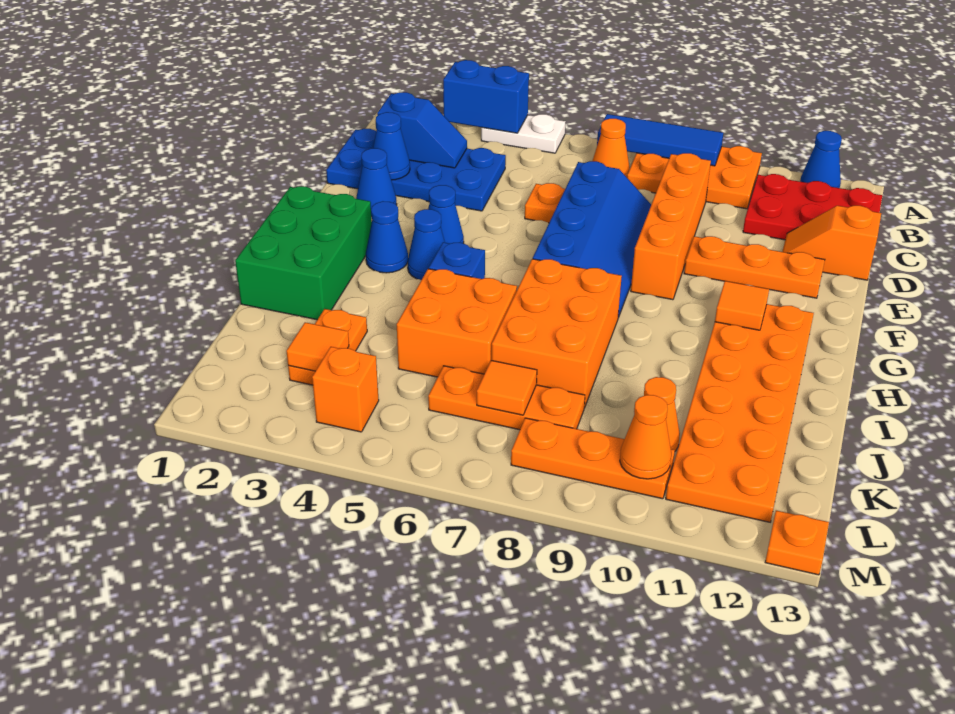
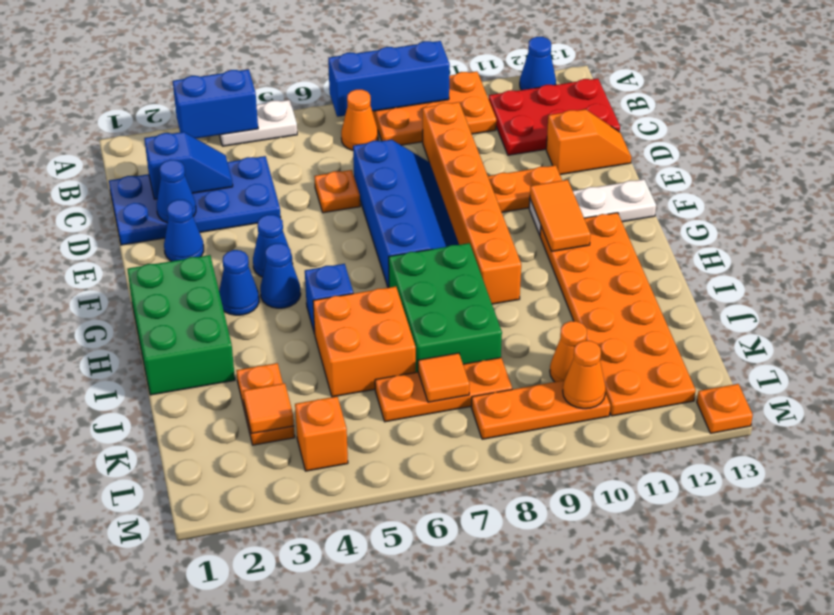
blue tile A7:A9 level 2 -> blue brick A7:A9 level 2
orange brick C9:F9 level 1 -> orange brick C9:H9 level 1
orange slope D12:D13 level 1 top 13 -> orange slope D12:D13 level 1 top 12
orange plate E10:E12 level 1 -> orange plate E10:E11 level 1
none -> white plate F11:F13 level 1
orange tile G11 level 2 -> orange tile F11:G11 level 2
orange brick H7:J8 level 1 -> green brick H7:J8 level 1

